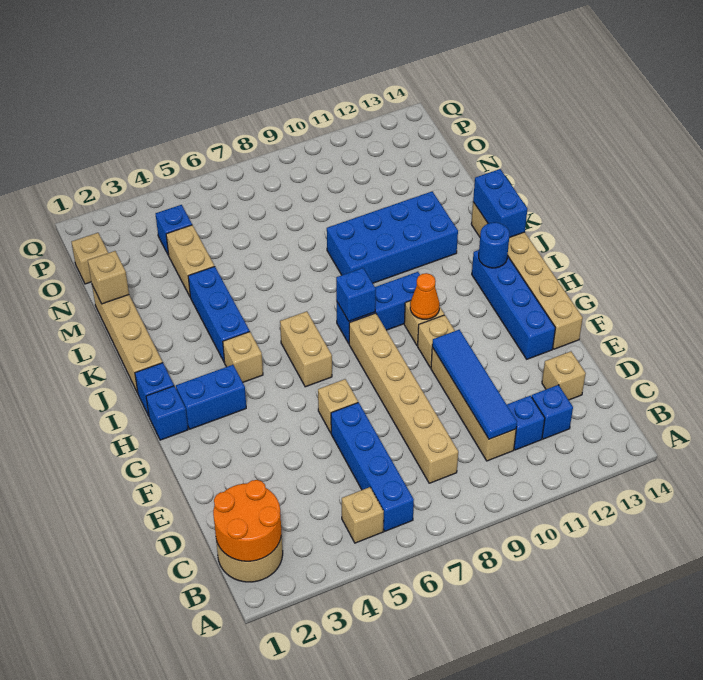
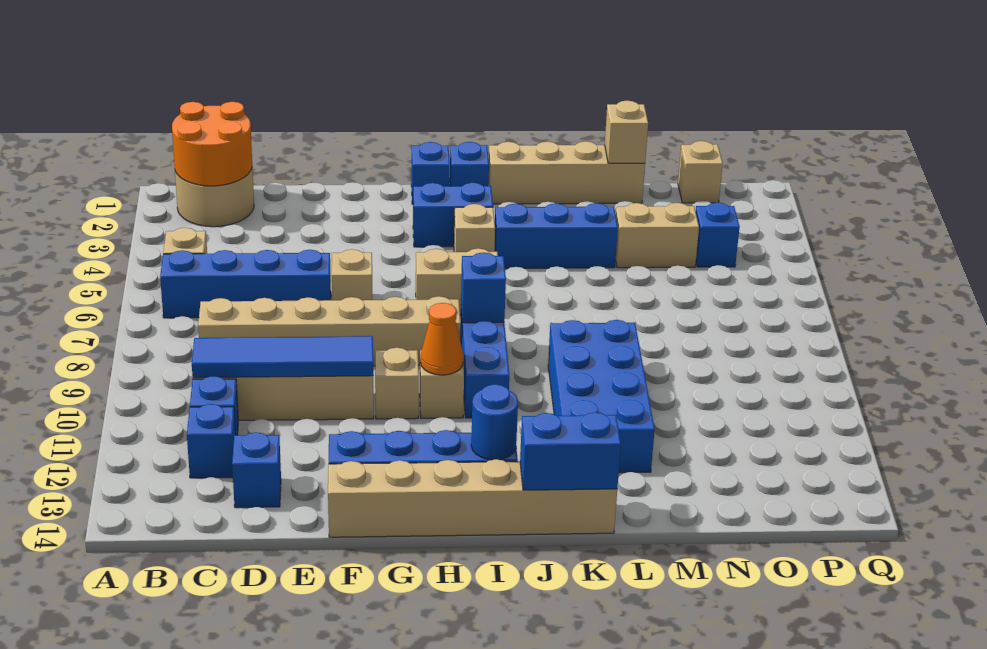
tan brick D13 level 1 -> blue brick D13 level 1
blue brick H2:H3 level 1 -> blue brick H3:I3 level 1

